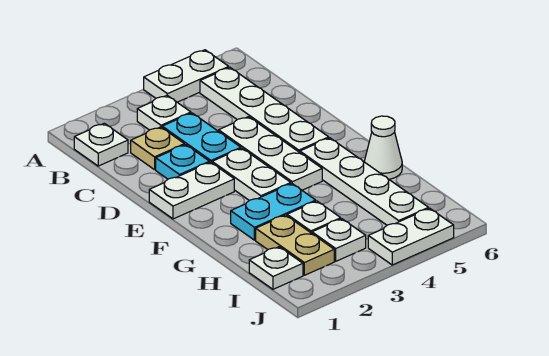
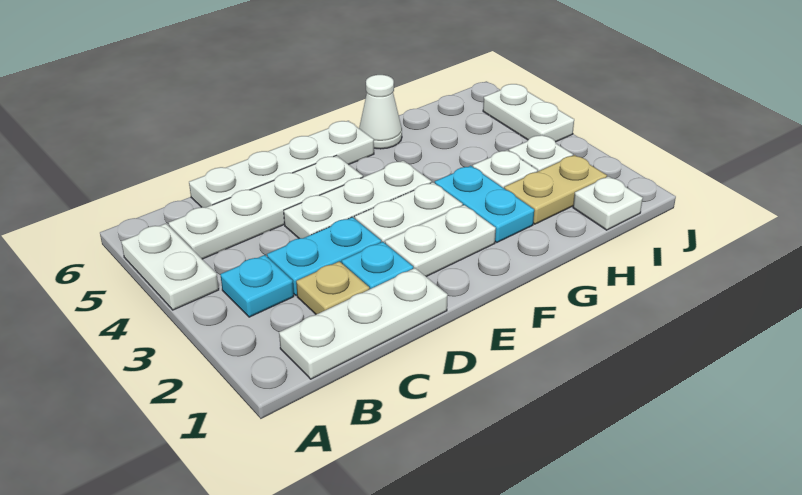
white plate B1 level 1 -> white plate B1:D1 level 1
white plate B3 level 1 -> cyan plate B3 level 1
white plate E1:E2 level 1 -> white plate E2:F2 level 1
white plate F5:I5 level 1 -> white plate C6:F6 level 1

